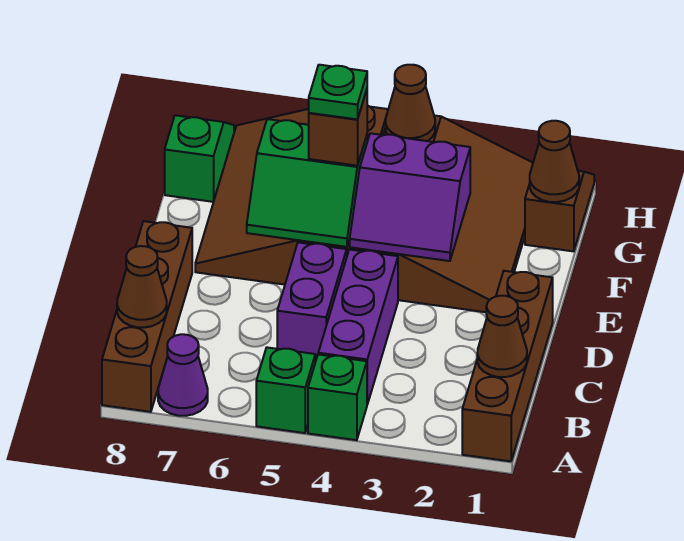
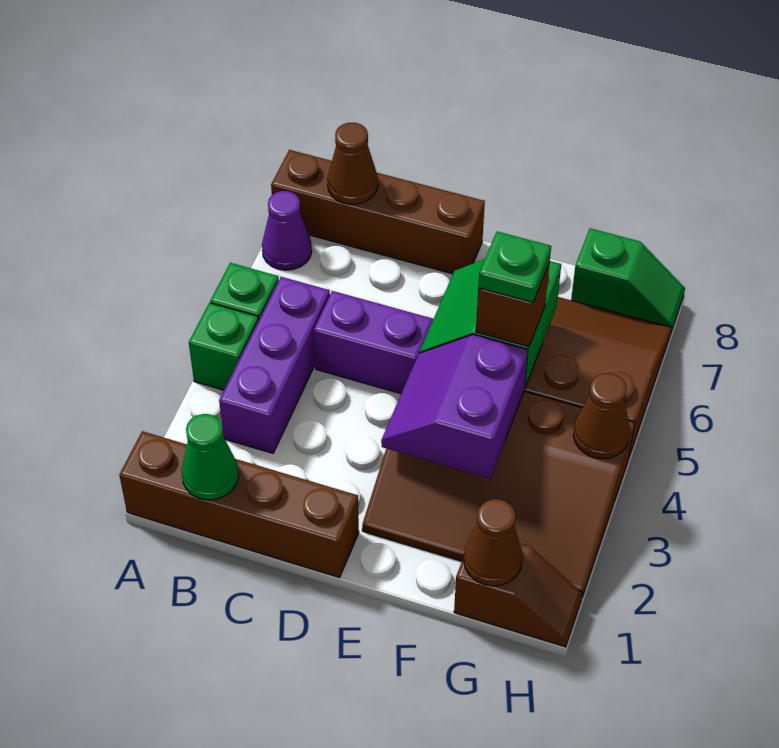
brown cone B1 level 2 -> green cone B1 level 2
purple brick B4:D4 level 1 -> purple brick B3:B5 level 1

